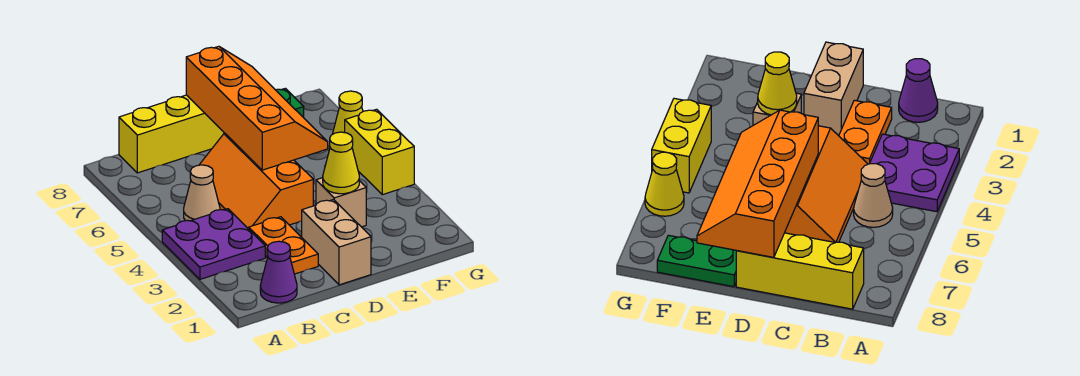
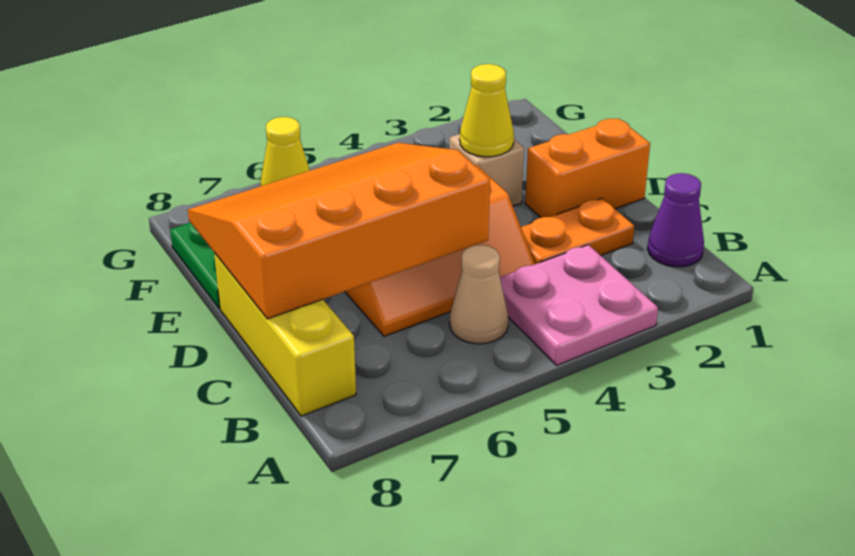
purple plate A3:B4 level 1 -> pink plate A3:B4 level 1
tan brick D1:D2 level 1 -> orange brick D1:D2 level 1
orange slope D5:E8 level 2 top D -> orange slope C5:E8 level 2 top C
yellow brick G4:G5 level 1 -> none

